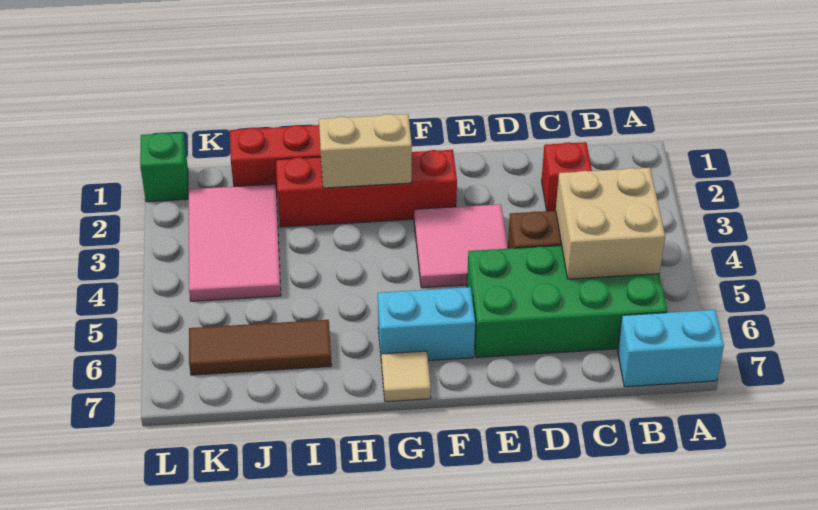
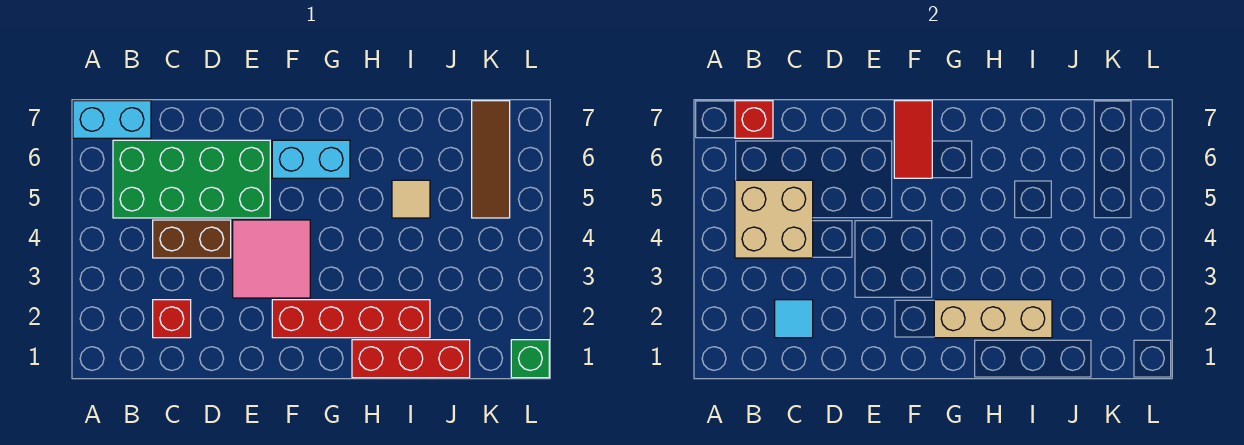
none -> red brick B7 level 2
none -> cyan tile C2 level 2
none -> red tile F6:F7 level 2
tan brick G2:H2 level 2 -> tan brick G2:I2 level 2
tan tile G7 level 1 -> tan tile I5 level 1
brown tile I6:K6 level 1 -> brown tile K5:K7 level 1
pink tile J2:K4 level 1 -> none

